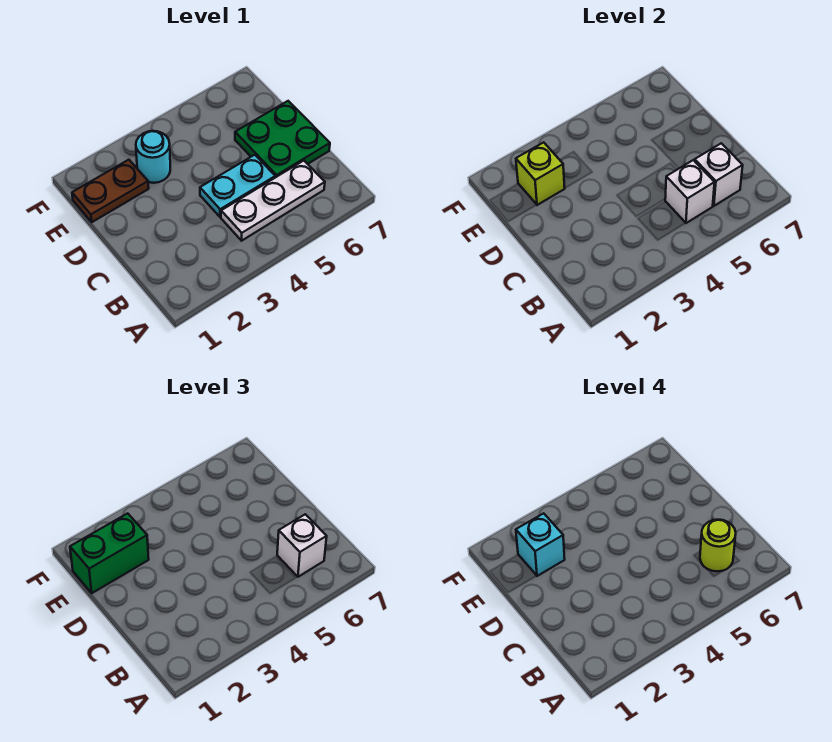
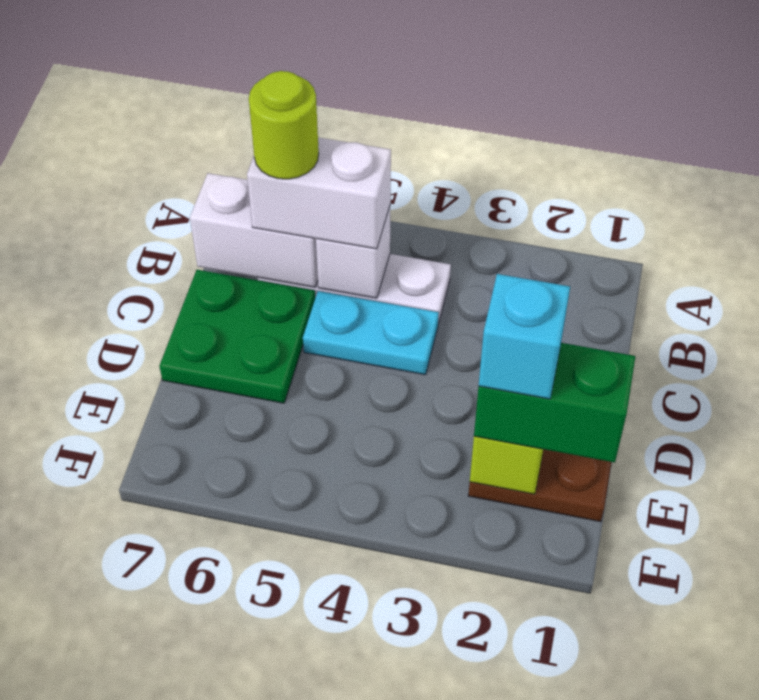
white brick B6 level 2 -> white brick B6:B7 level 2
white brick B6 level 3 -> white brick B5:B6 level 3
cyan round brick E3 level 1 -> none

